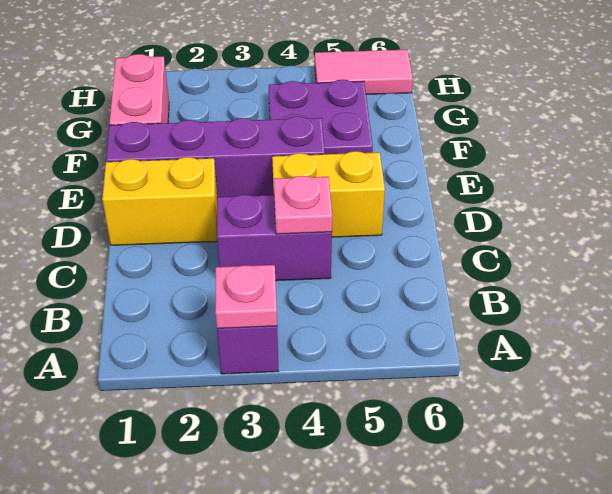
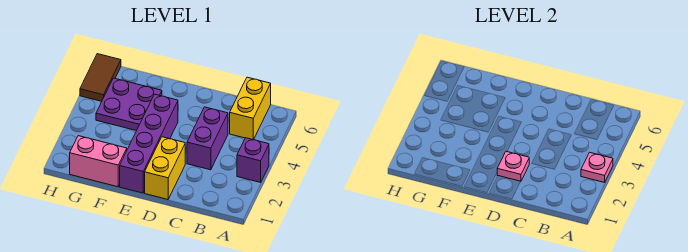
pink plate C4 level 2 -> pink plate D2 level 2
yellow brick D4:D5 level 1 -> yellow brick B5:B6 level 1
pink tile H5:H6 level 1 -> brown tile H5:H6 level 1

